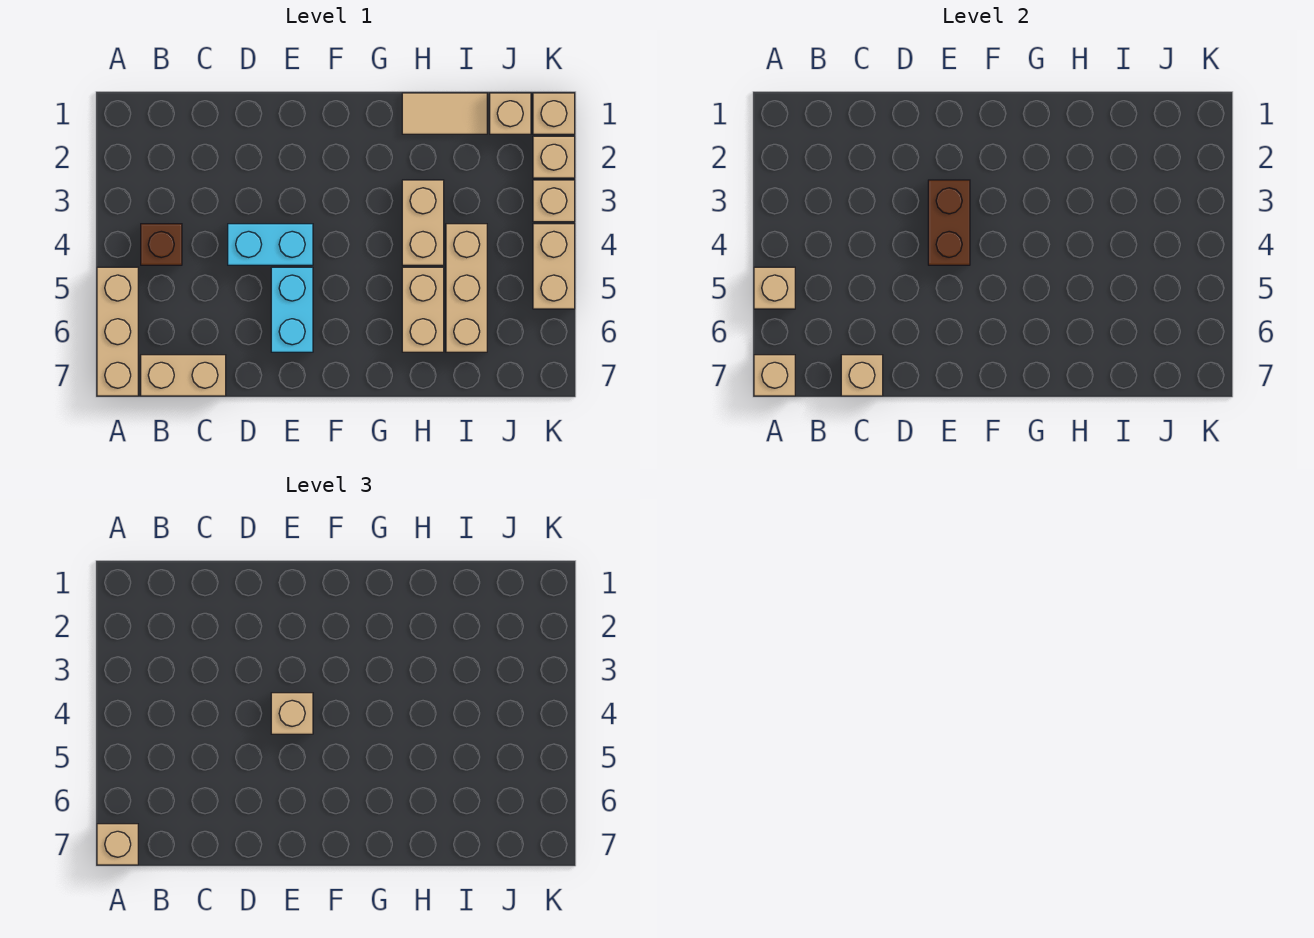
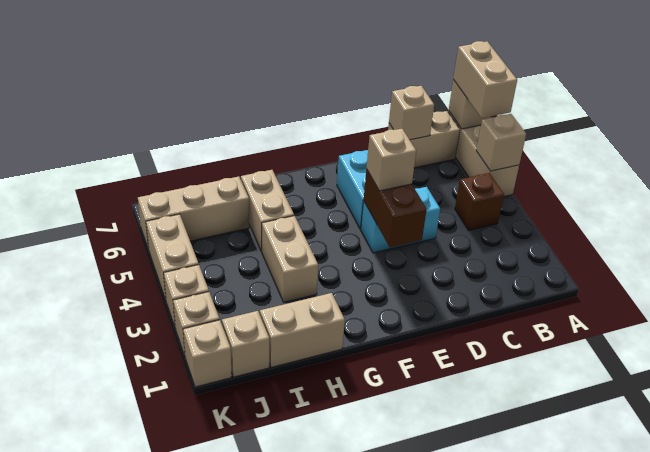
tan brick A7 level 3 -> tan brick A6:A7 level 3
tan tile H1:I1 level 1 -> tan brick H1:I1 level 1
tan brick I4:I6 level 1 -> tan brick I6:K6 level 1

